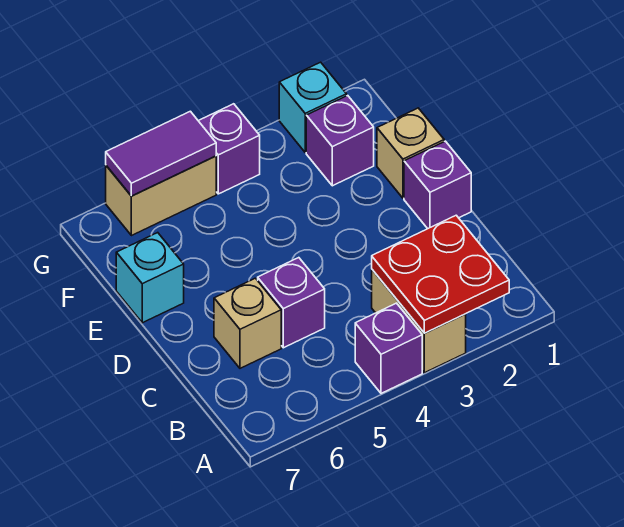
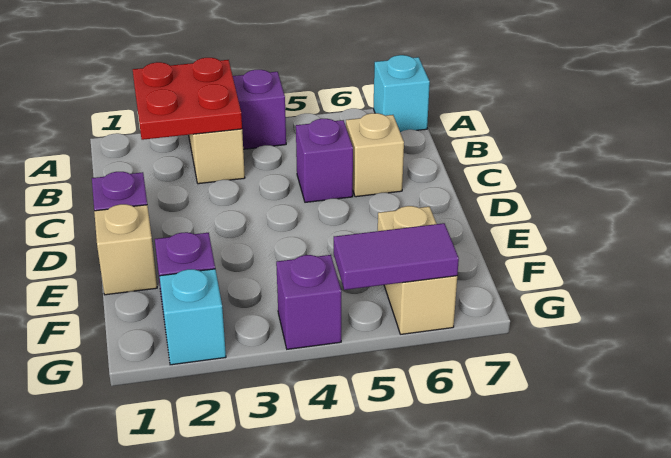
cyan brick E7 level 1 -> cyan brick A7 level 1
tan brick G5:G6 level 1 -> tan brick F6:G6 level 1

